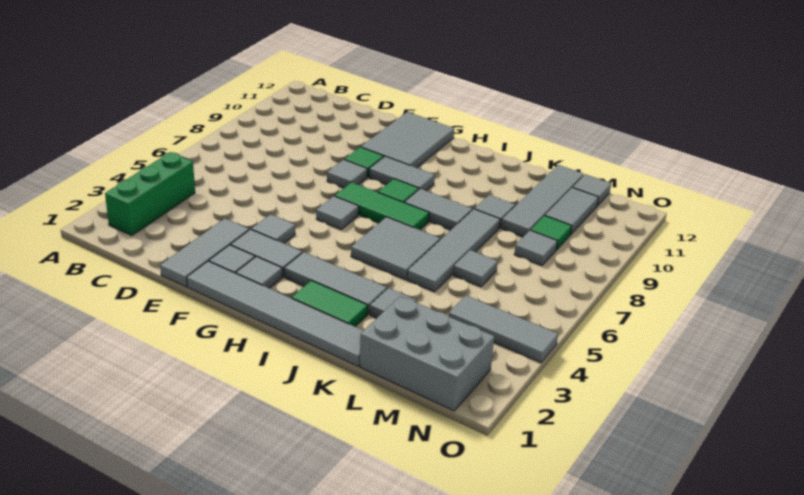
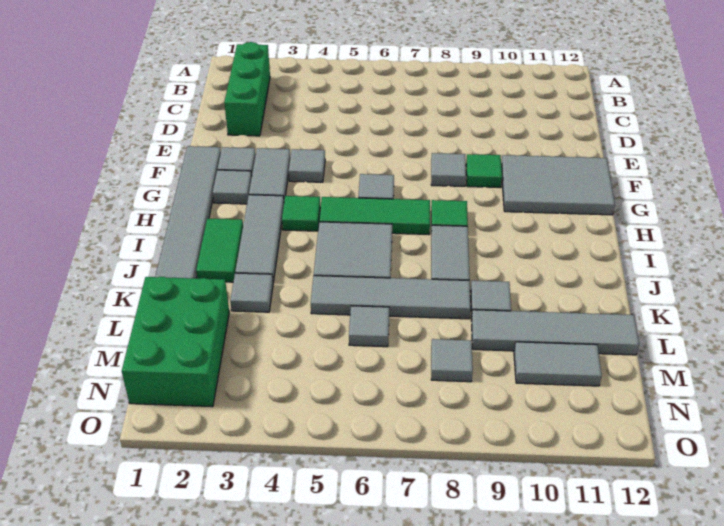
green brick B2:B4 level 1 -> green brick B2:D2 level 1
grey tile E1:E3 level 1 -> none
green tile G7:I7 level 1 -> green tile H5:H7 level 1
grey tile G9:H9 level 1 -> none
grey brick L1:N2 level 1 -> green brick L1:N2 level 1
grey tile M4:O4 level 1 -> none
green tile M9 level 1 -> green tile H4 level 1
grey tile M12 level 1 -> none

